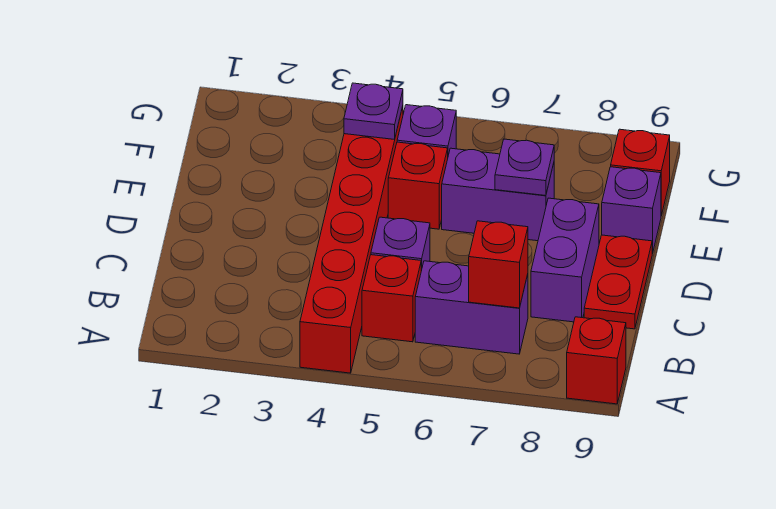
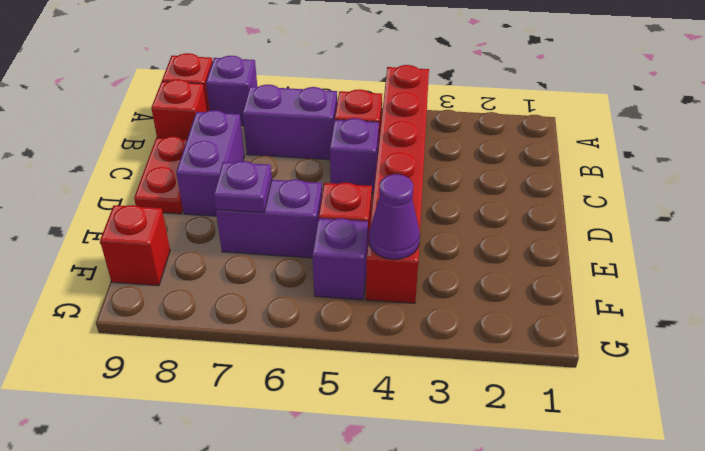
red brick B7 level 2 -> red brick B9 level 1
purple brick E9 level 1 -> purple brick A8 level 1
purple plate F4 level 2 -> purple cone F4 level 2

